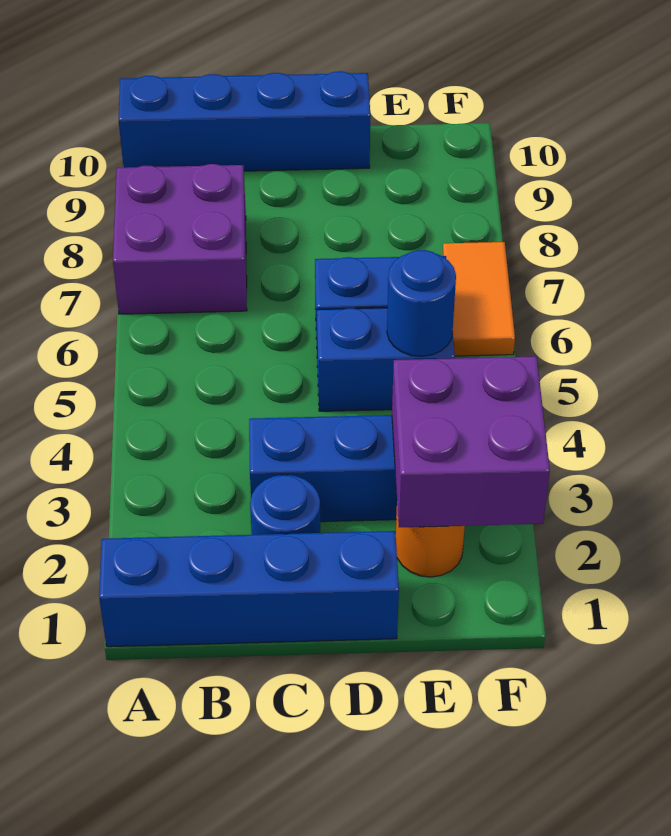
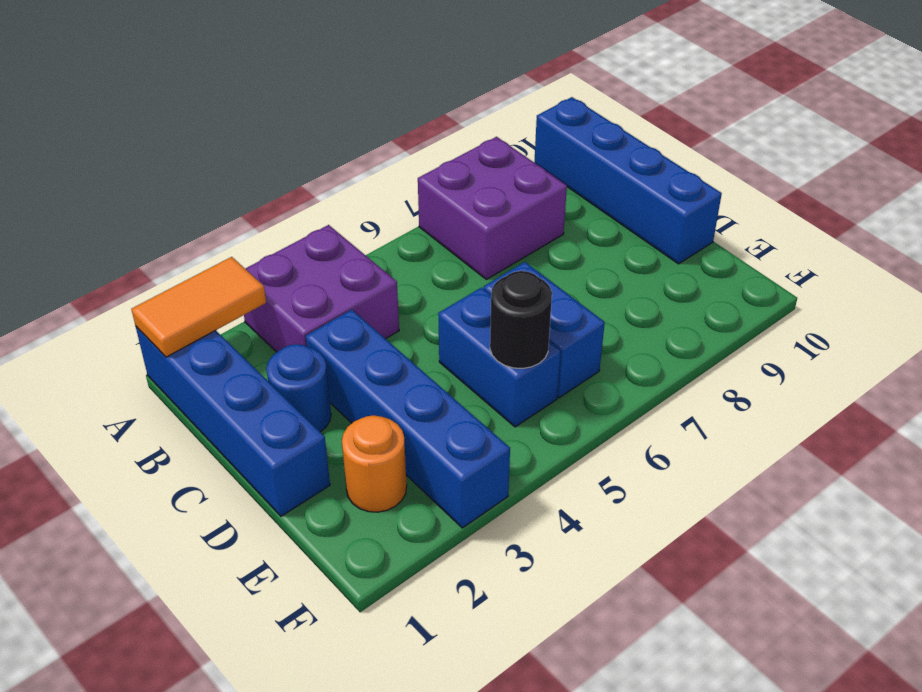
purple brick E2:F3 level 2 -> purple brick A3:B4 level 1
blue round brick E5 level 2 -> black round brick E5 level 2
orange tile F6:F7 level 1 -> orange tile A1:A2 level 2

